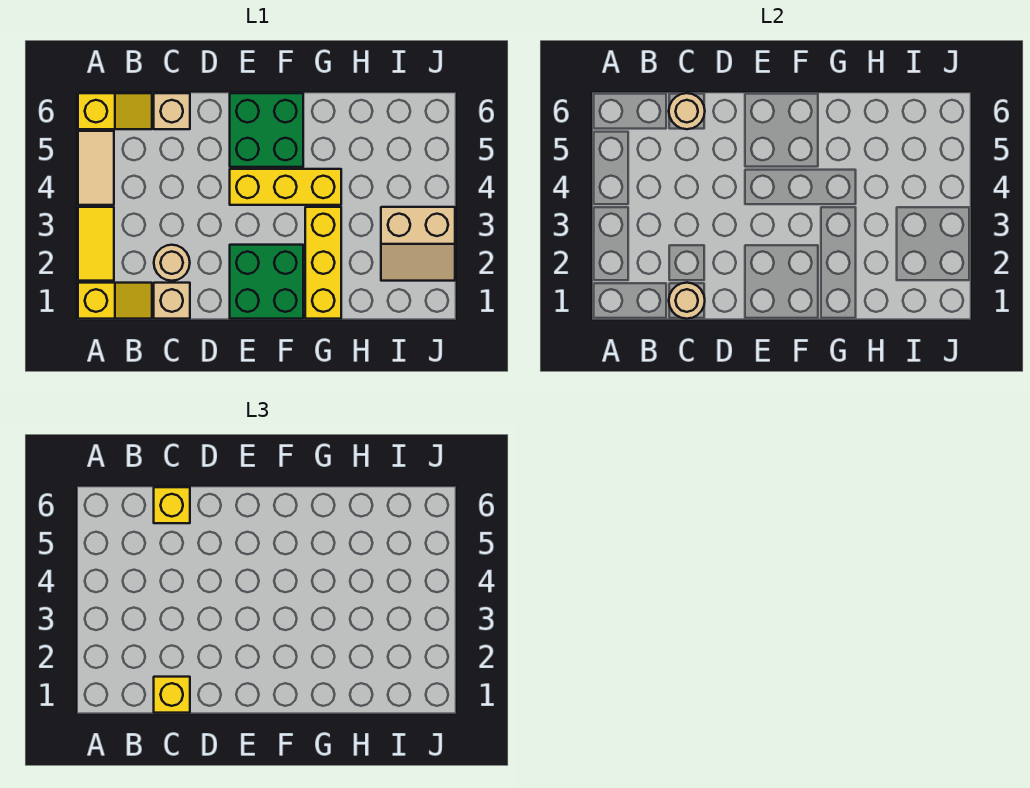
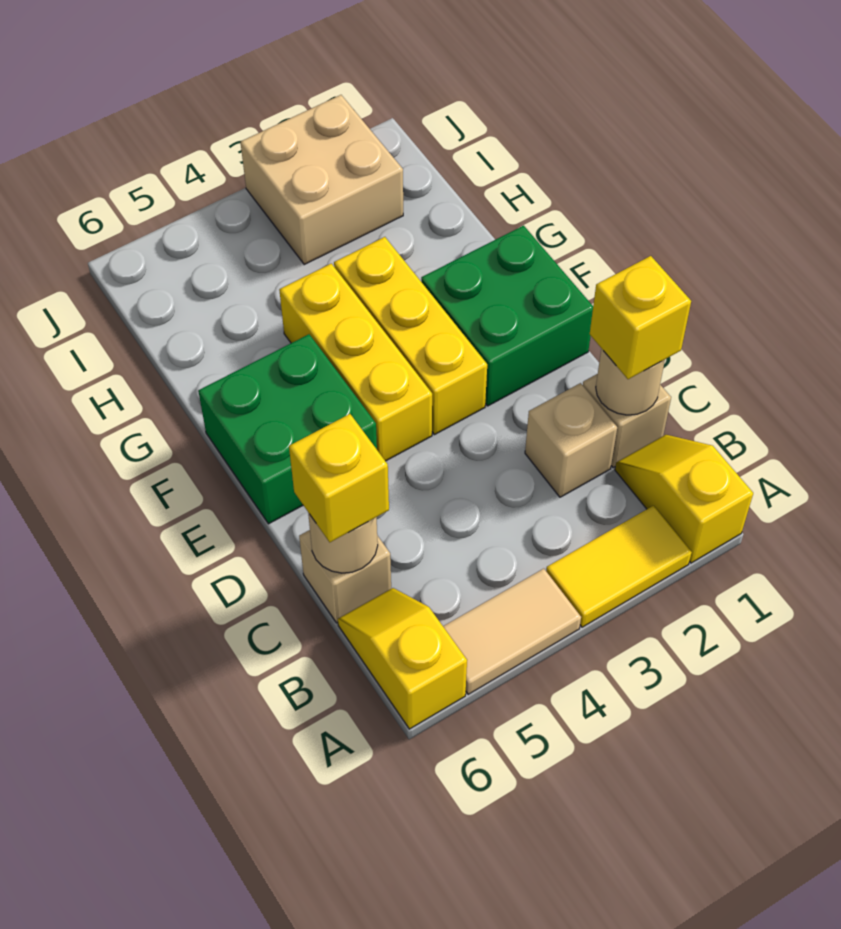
tan round brick C2 level 1 -> tan brick C2 level 1
yellow brick G1:G3 level 1 -> yellow brick E3:G3 level 1
tan slope I2:J3 level 1 top 3 -> tan brick I2:J3 level 1

